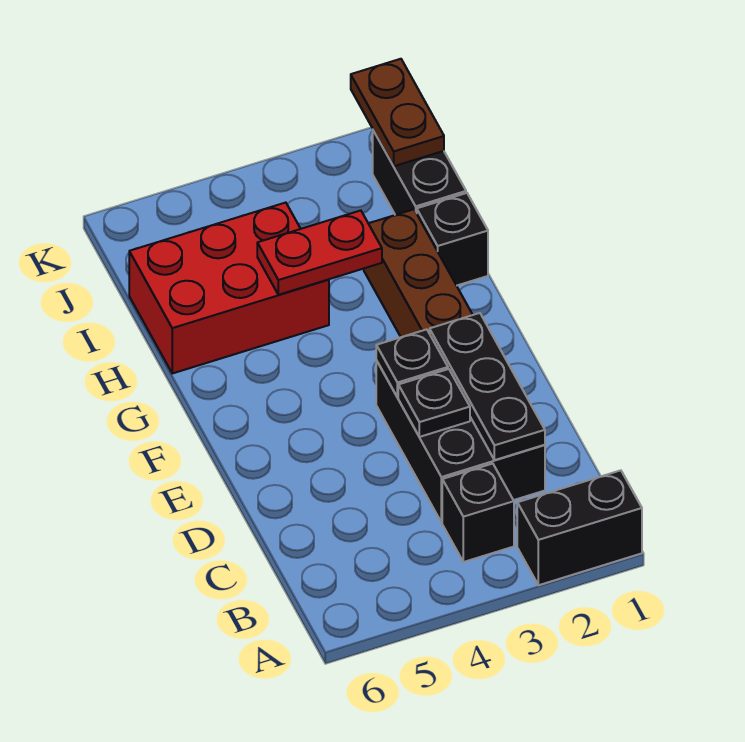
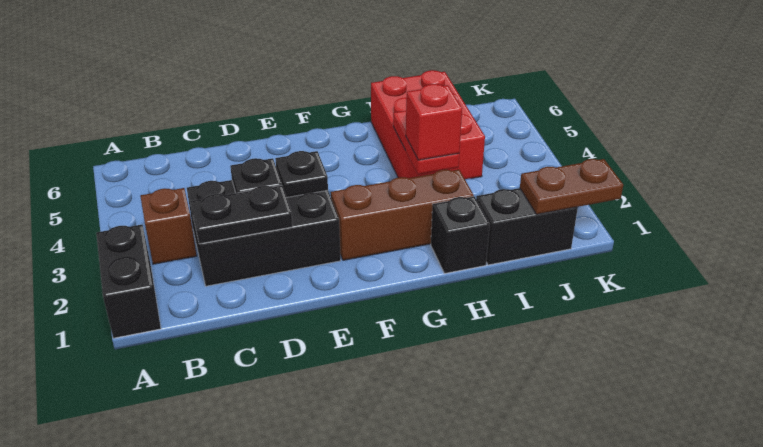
black brick B3 level 1 -> brown brick B3 level 1
black plate C2:E2 level 2 -> black plate C2:D2 level 2
none -> red brick H3 level 3

